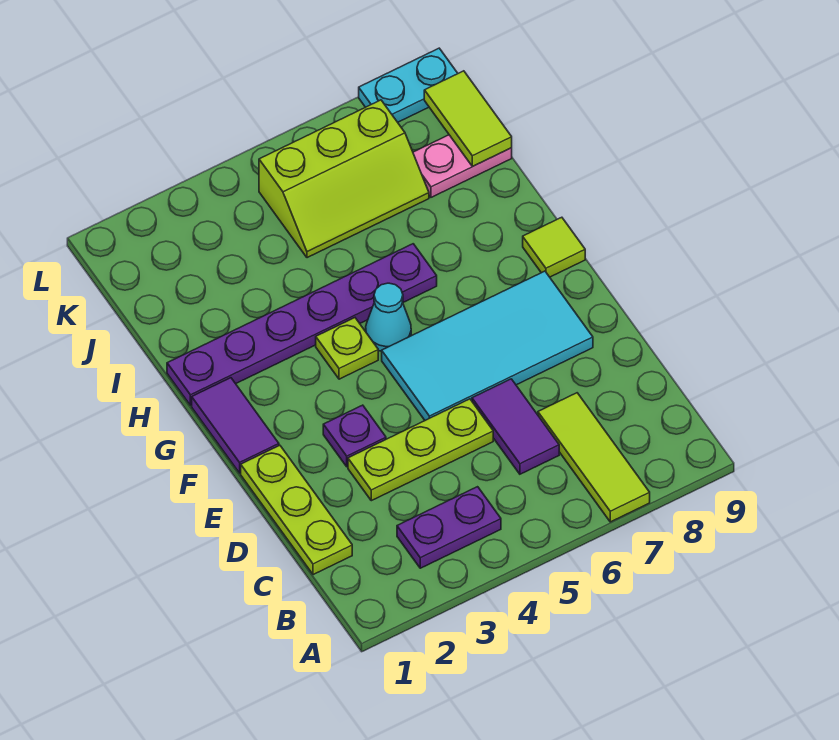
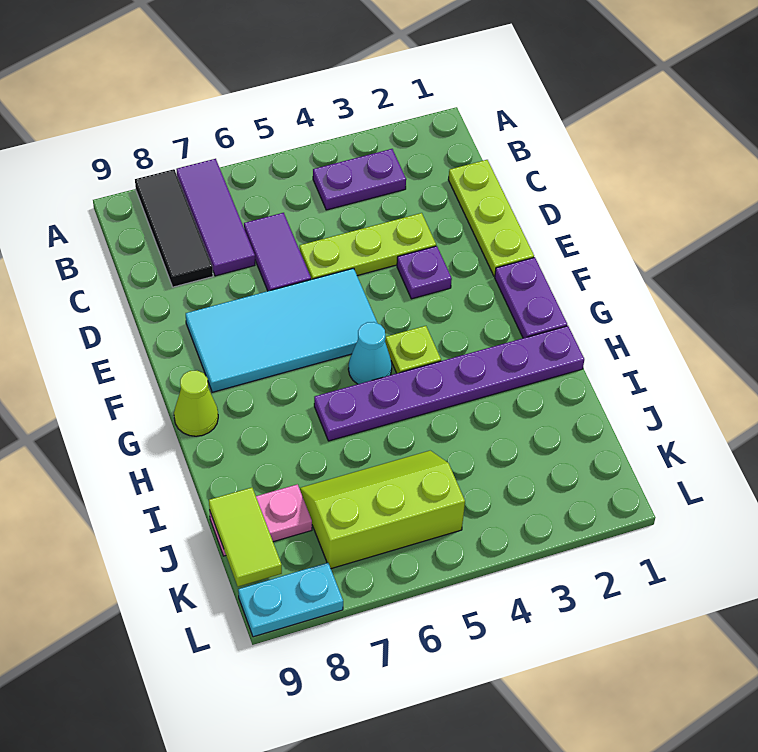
lime tile A7:C7 level 1 -> purple tile A7:C7 level 1
none -> black tile A8:C8 level 1
purple tile F1:G1 level 1 -> purple plate F1:G1 level 1
lime tile G9 level 1 -> lime cone G9 level 1

